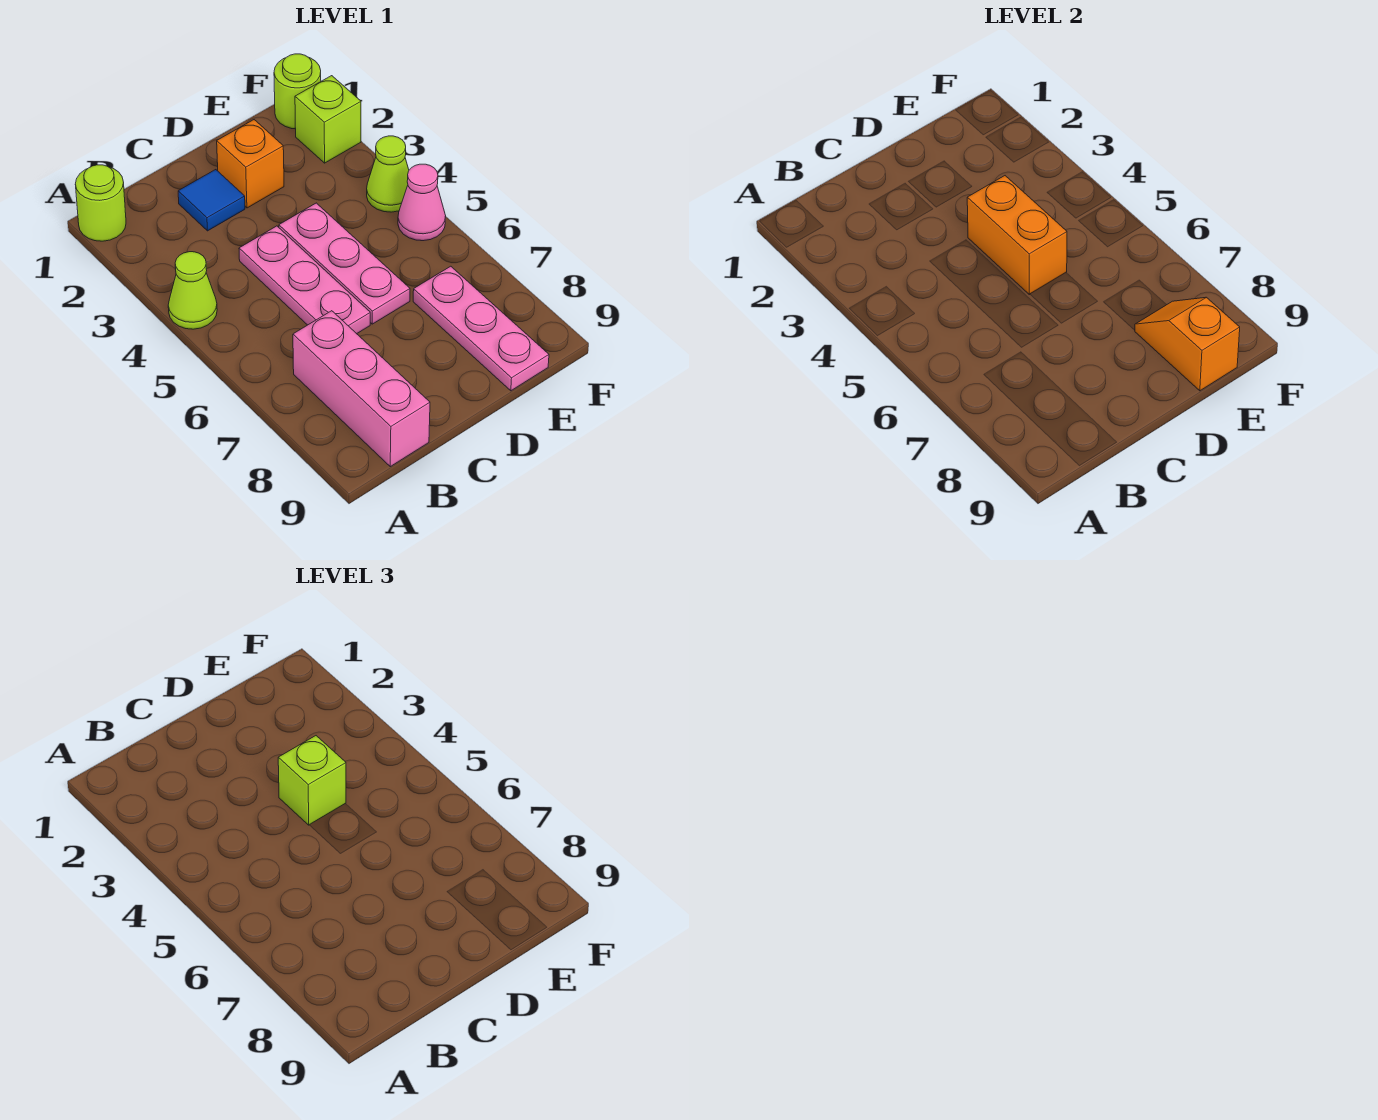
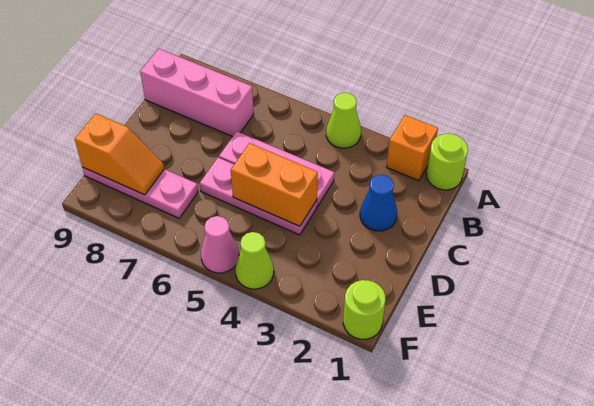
blue tile C2 level 1 -> blue cone C2 level 1
orange brick D2 level 1 -> orange brick A2 level 1
lime brick D4 level 3 -> none
lime brick F2 level 1 -> none

